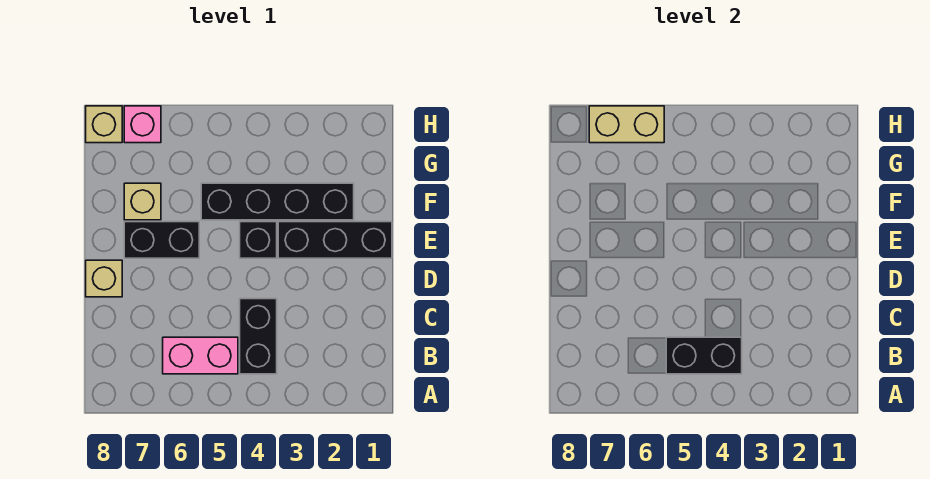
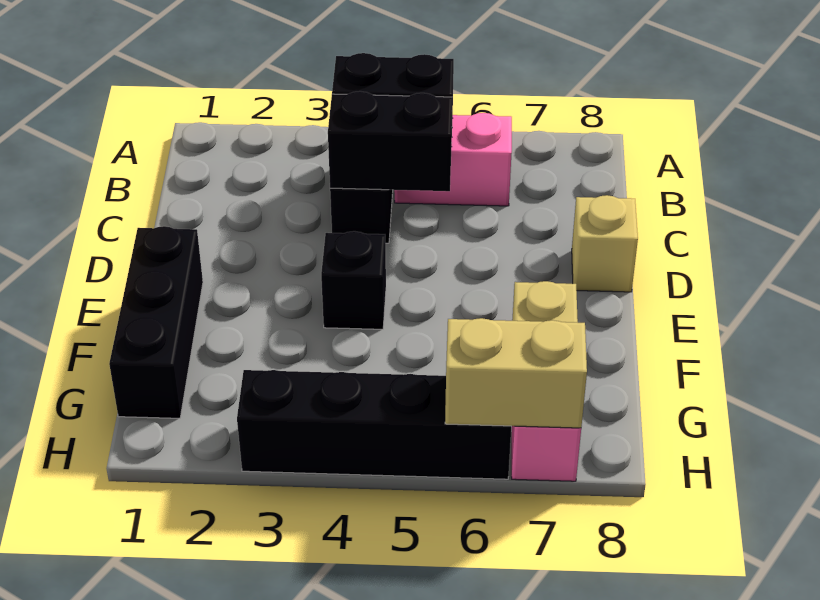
black brick E1:E3 level 1 -> black brick E1:G1 level 1
black brick E6:E7 level 1 -> black brick C4:C5 level 2
black brick F2:F5 level 1 -> black brick H3:H6 level 1
tan brick H8 level 1 -> none

